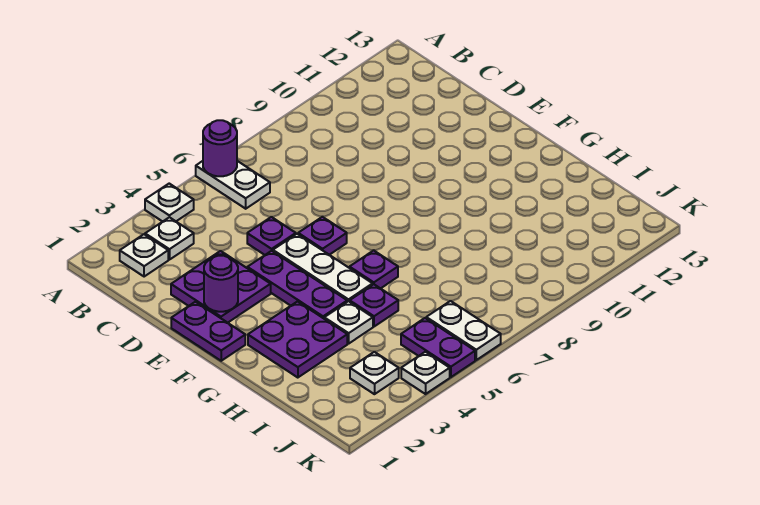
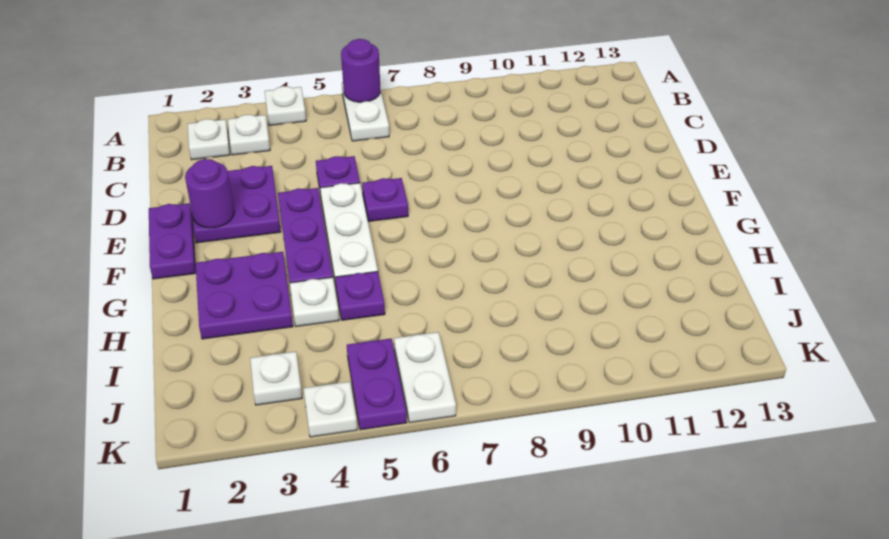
purple plate G6 level 1 -> none

